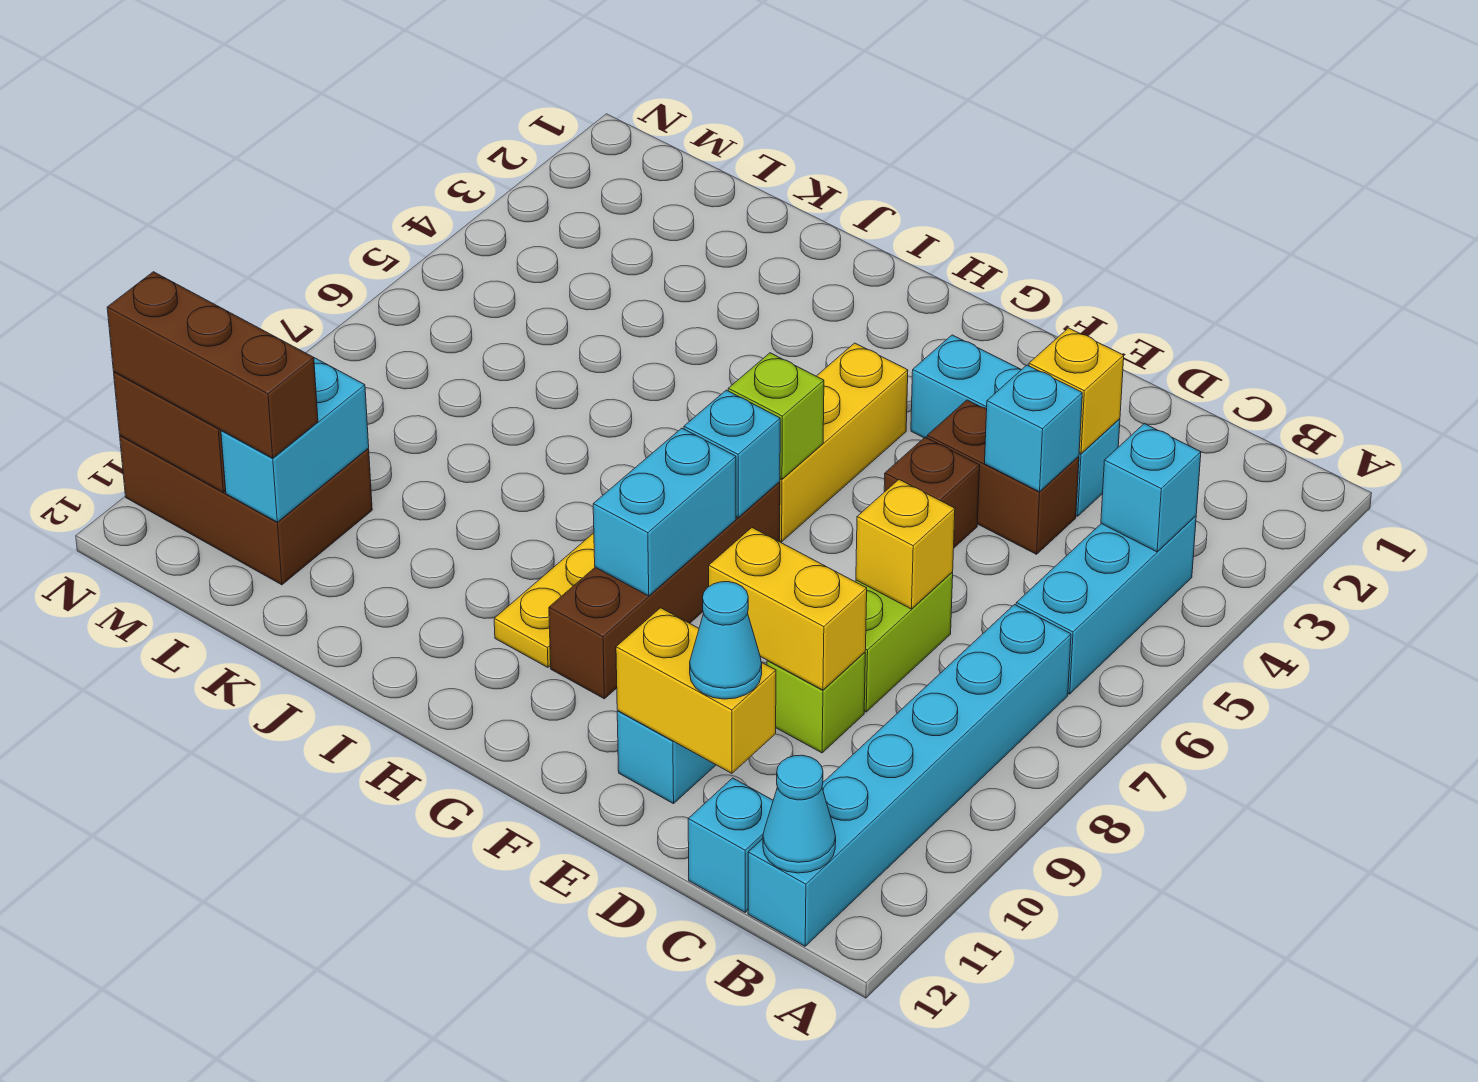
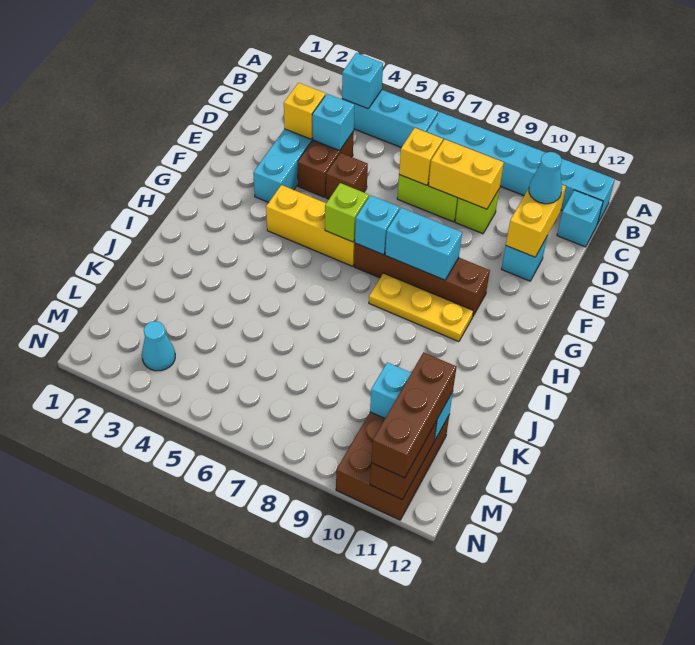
cyan cone B12 level 2 -> cyan cone M3 level 1
yellow brick D9:E9 level 2 -> yellow brick D8:D9 level 2

